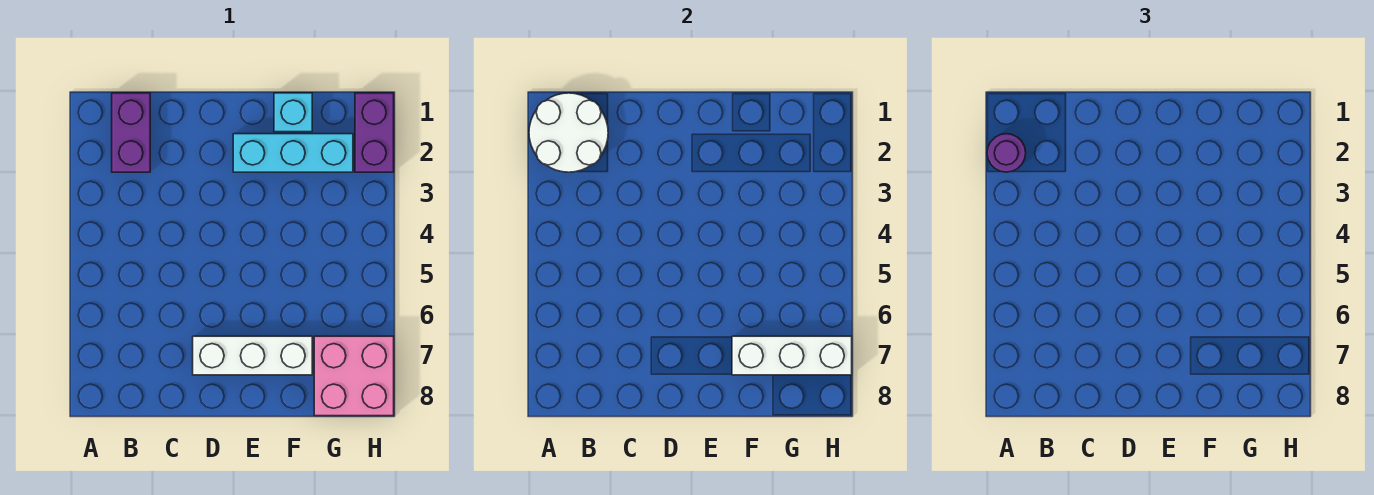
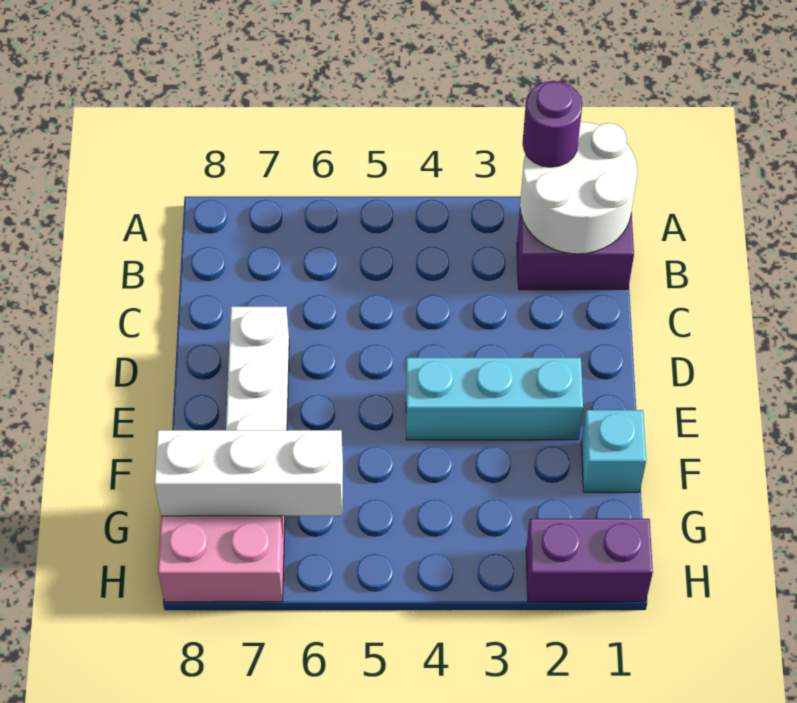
cyan brick E2:G2 level 1 -> cyan brick E2:E4 level 1
white brick F7:H7 level 2 -> white brick G6:G8 level 2

